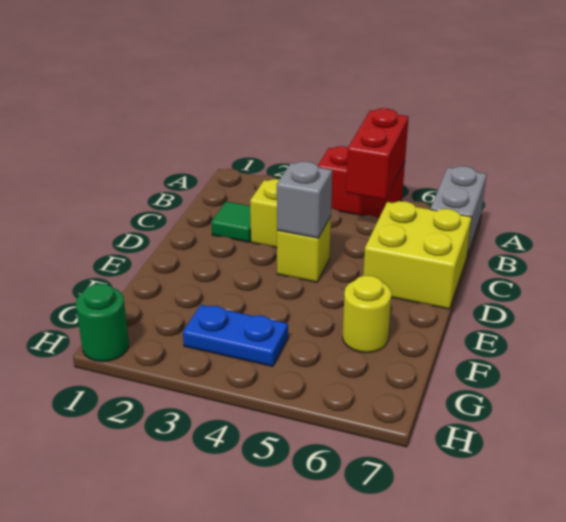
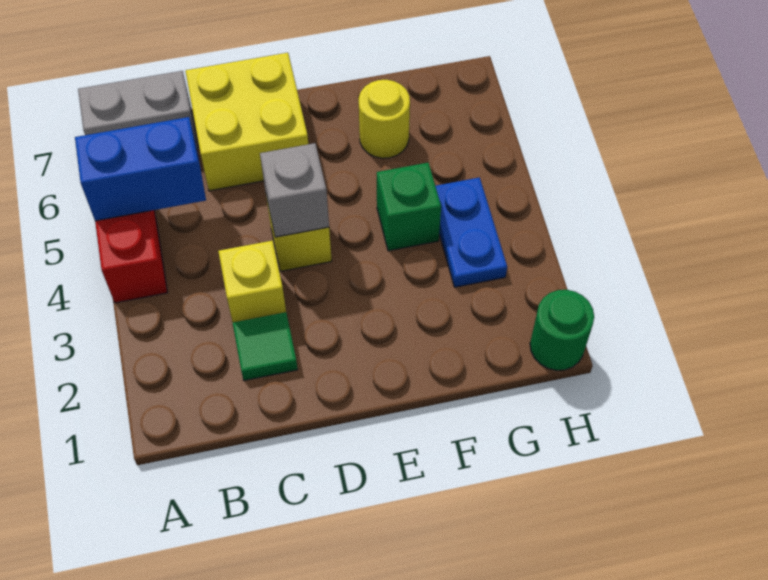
red brick A5:B5 level 2 -> blue brick A5:B5 level 2
none -> green brick F4 level 1

